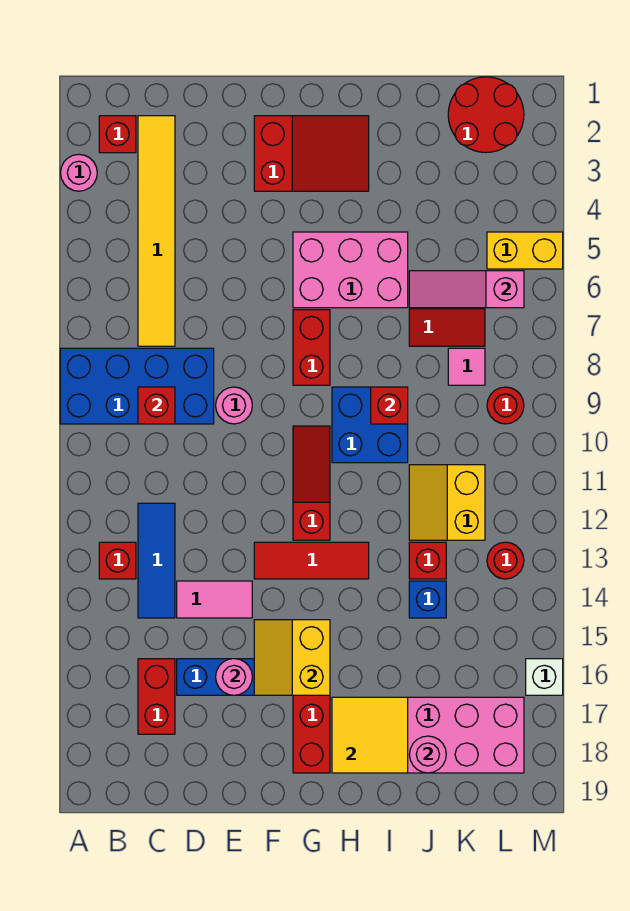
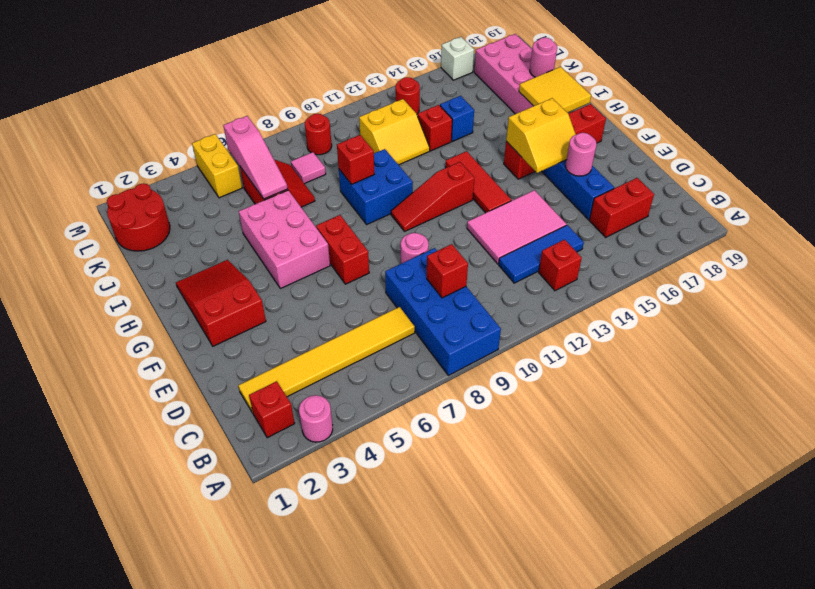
pink tile D14:E14 level 1 -> pink tile D12:E14 level 1
red brick G7:G8 level 1 -> red brick F7:G7 level 1

